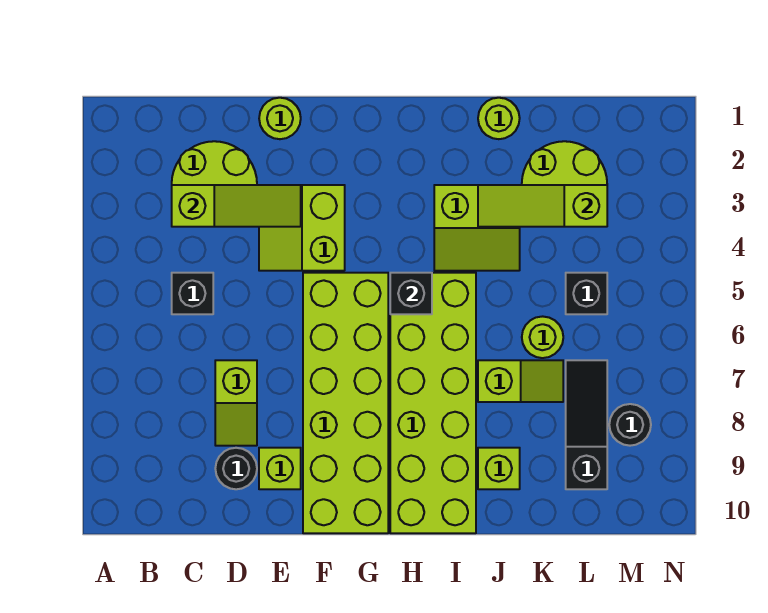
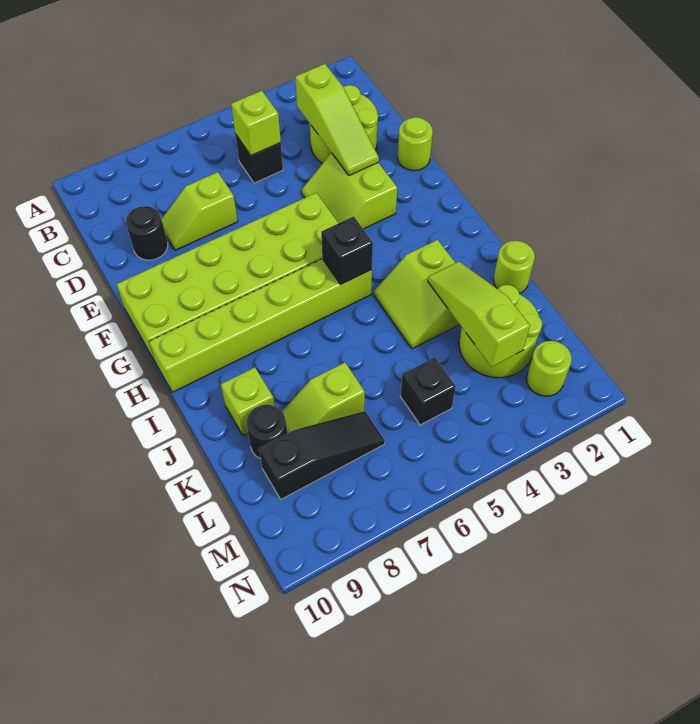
lime slope E3:F4 level 1 top F -> lime slope E3:F4 level 1 top 3
lime brick E9 level 1 -> lime brick C5 level 2
lime brick H5:I10 level 1 -> lime brick H5:H10 level 1
lime slope J7:K7 level 1 top J -> lime slope K7:K8 level 1 top 7
lime round brick K6 level 1 -> lime round brick M2 level 1
black round brick M8 level 1 -> black round brick K9 level 1

